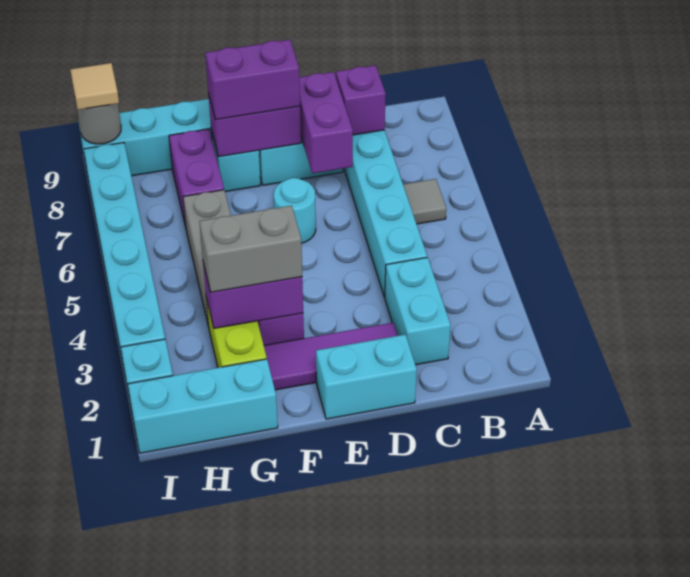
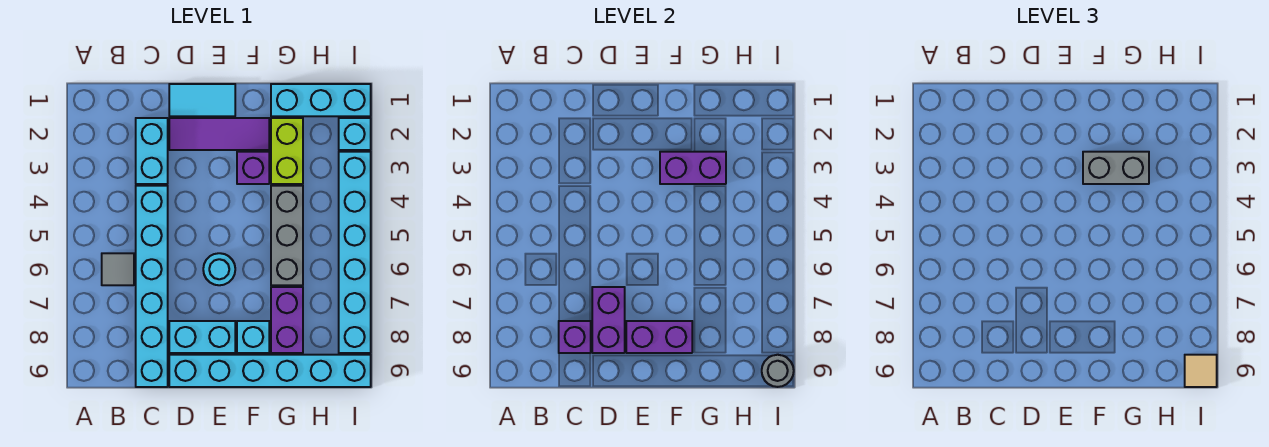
cyan brick D1:E1 level 1 -> cyan tile D1:E1 level 1
purple brick E8:F8 level 3 -> none

